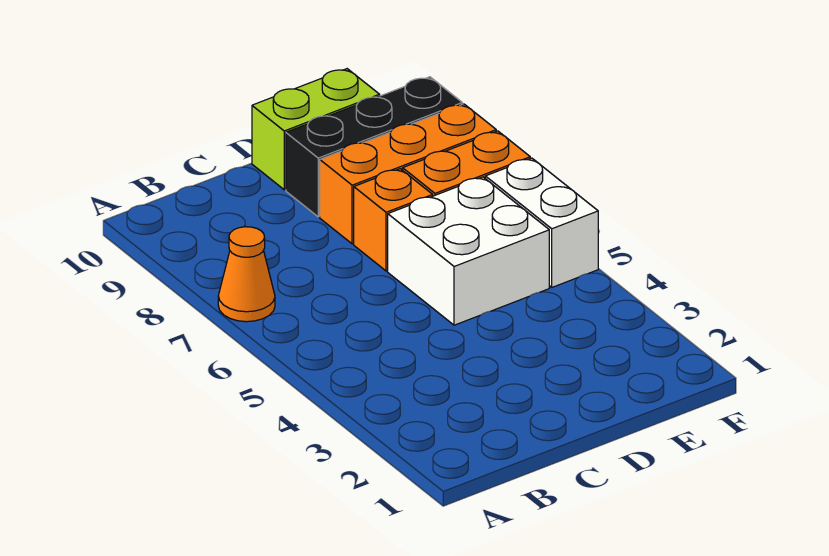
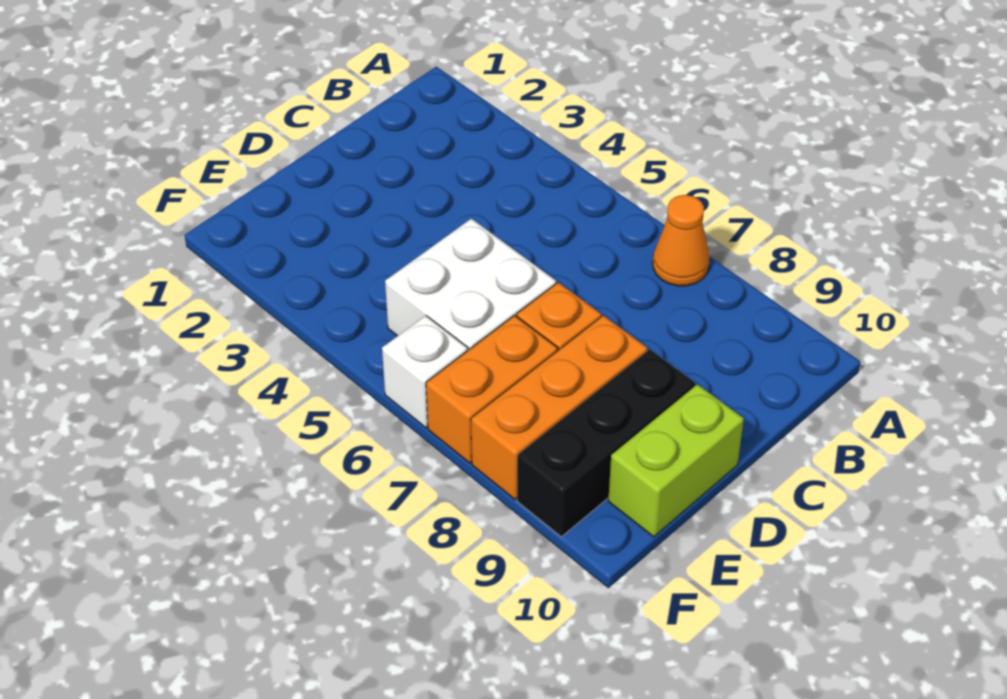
white brick F5:F6 level 1 -> white brick F6 level 1

